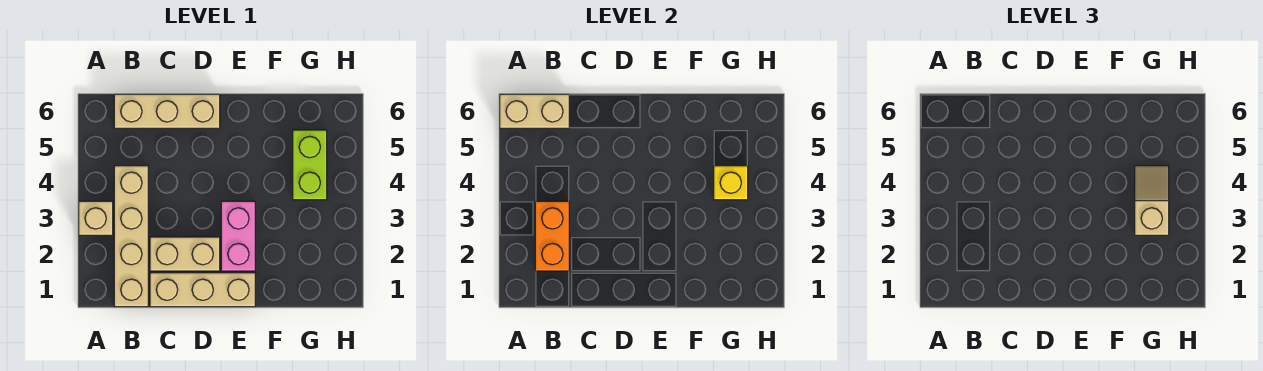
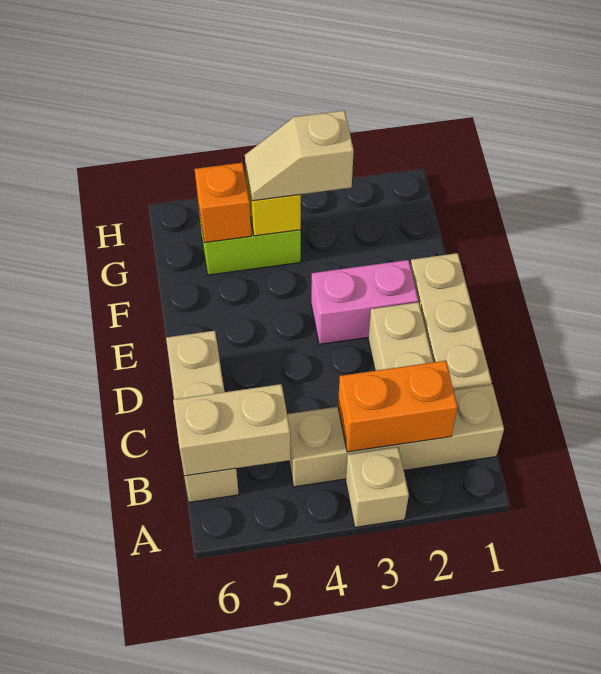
tan brick A6:B6 level 2 -> tan brick B5:B6 level 2
none -> orange brick G5 level 2

